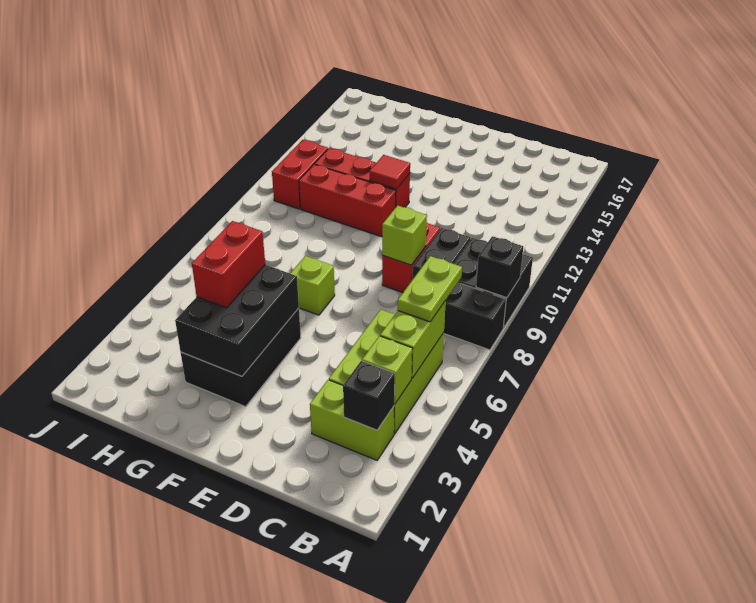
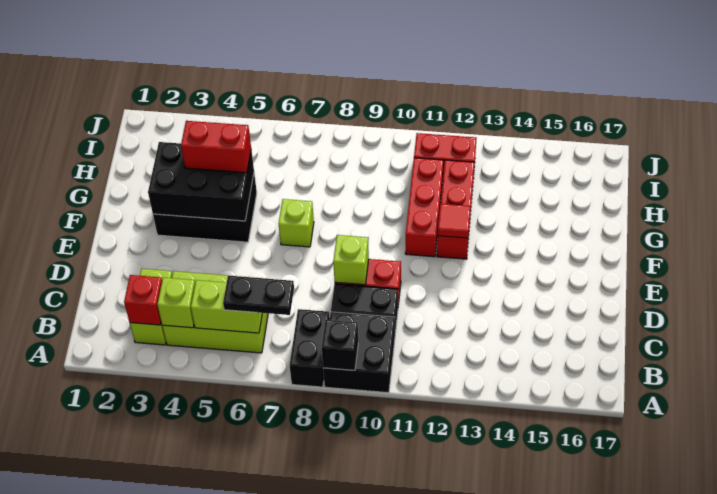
black brick B3 level 2 -> red brick B3 level 2
lime plate B6:B7 level 3 -> black plate B6:B7 level 3

